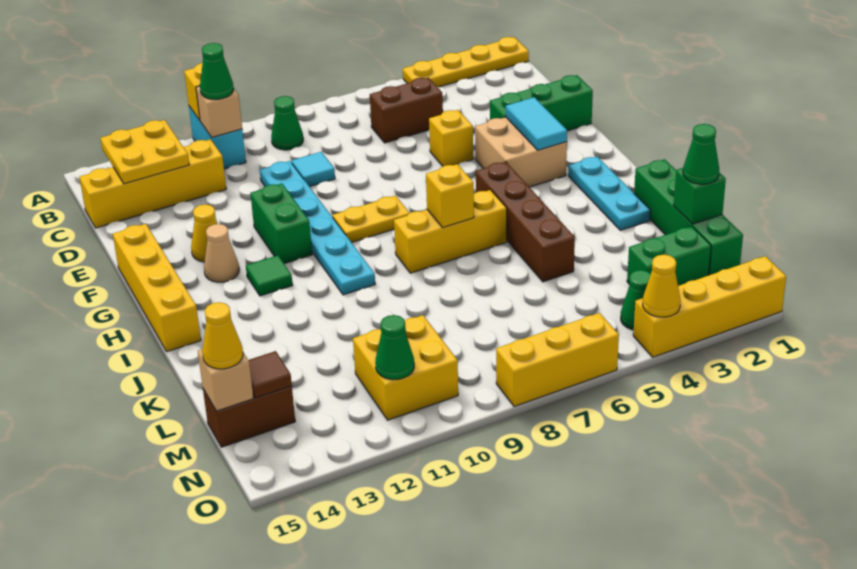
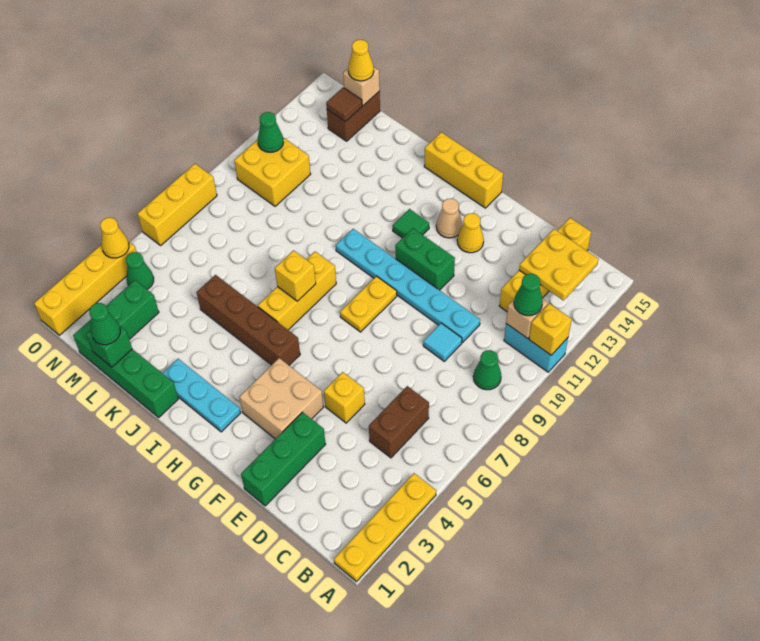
cyan tile F3:G3 level 2 -> none
yellow brick F15:I15 level 1 -> yellow brick G15:I15 level 1

